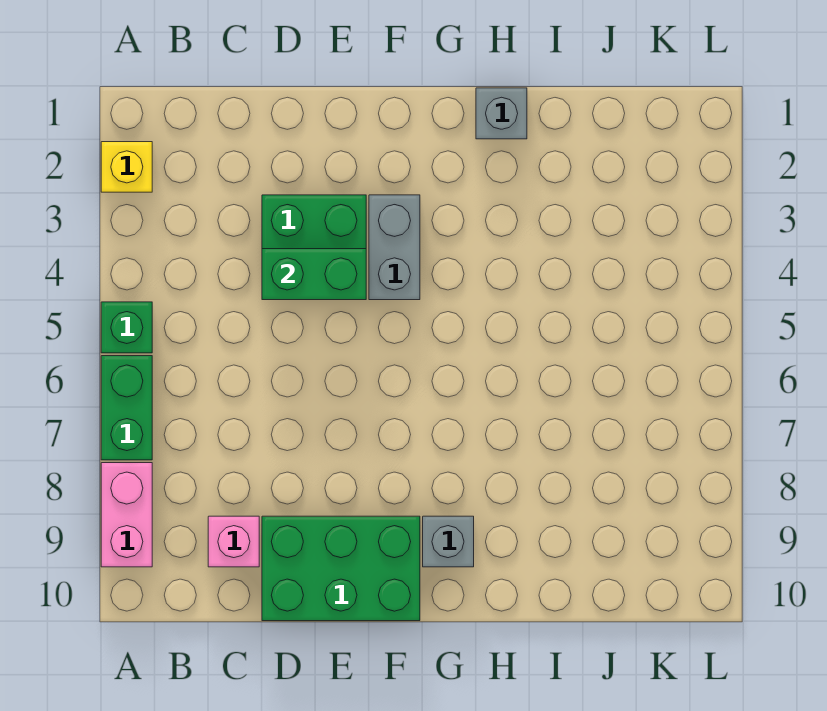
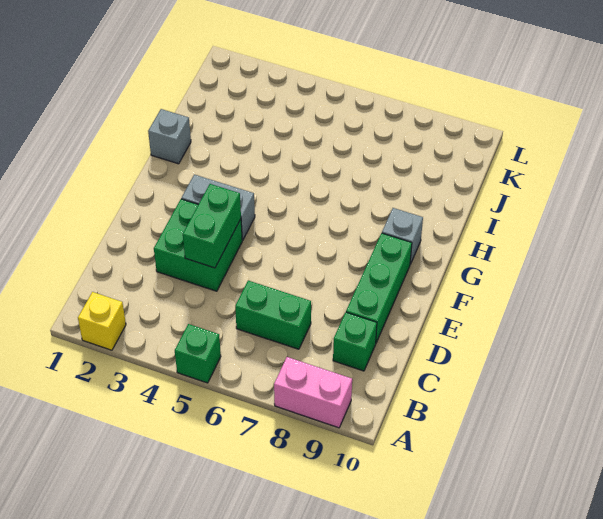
green brick A6:A7 level 1 -> green brick C6:C7 level 1
pink brick C9 level 1 -> green brick C9 level 1
green brick D9:F10 level 1 -> green brick D9:F9 level 1

